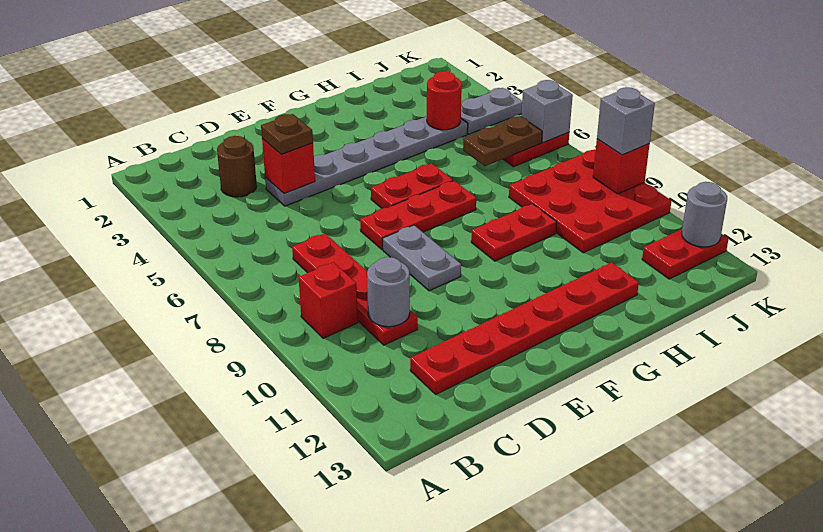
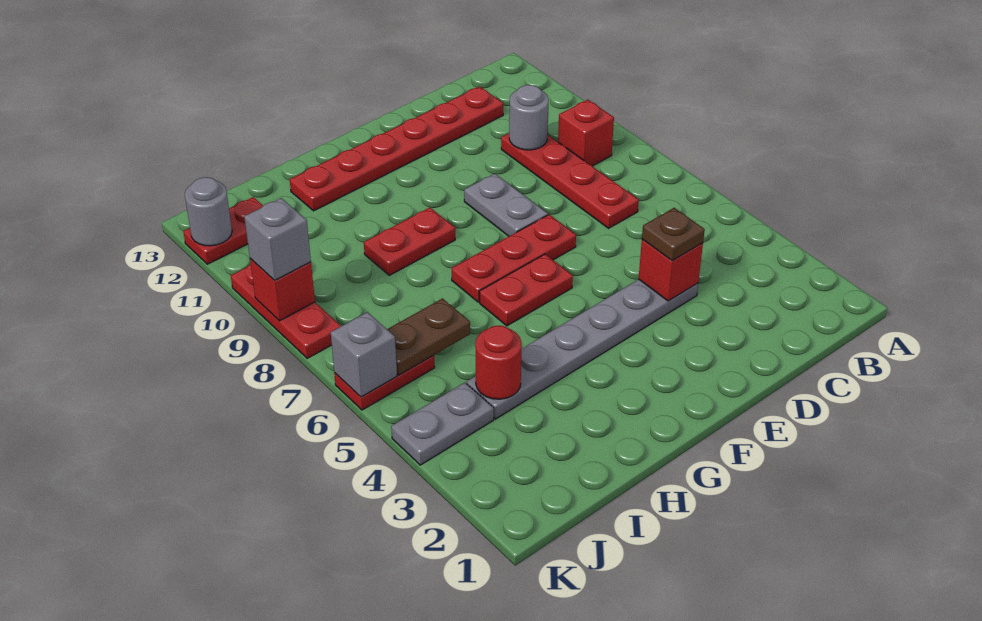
brown round brick C3 level 1 -> none
red plate I8:K10 level 1 -> red plate K8:K10 level 1

